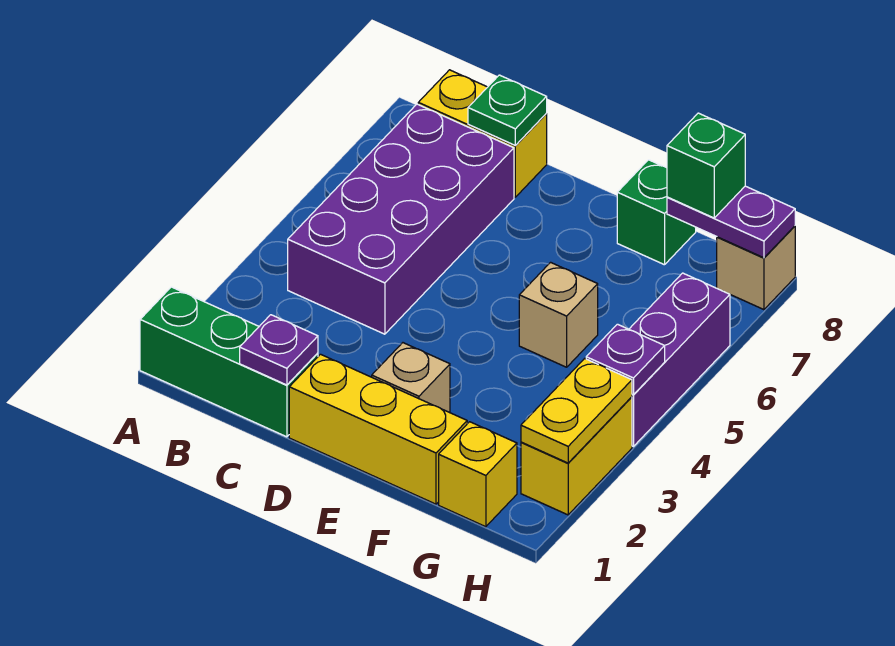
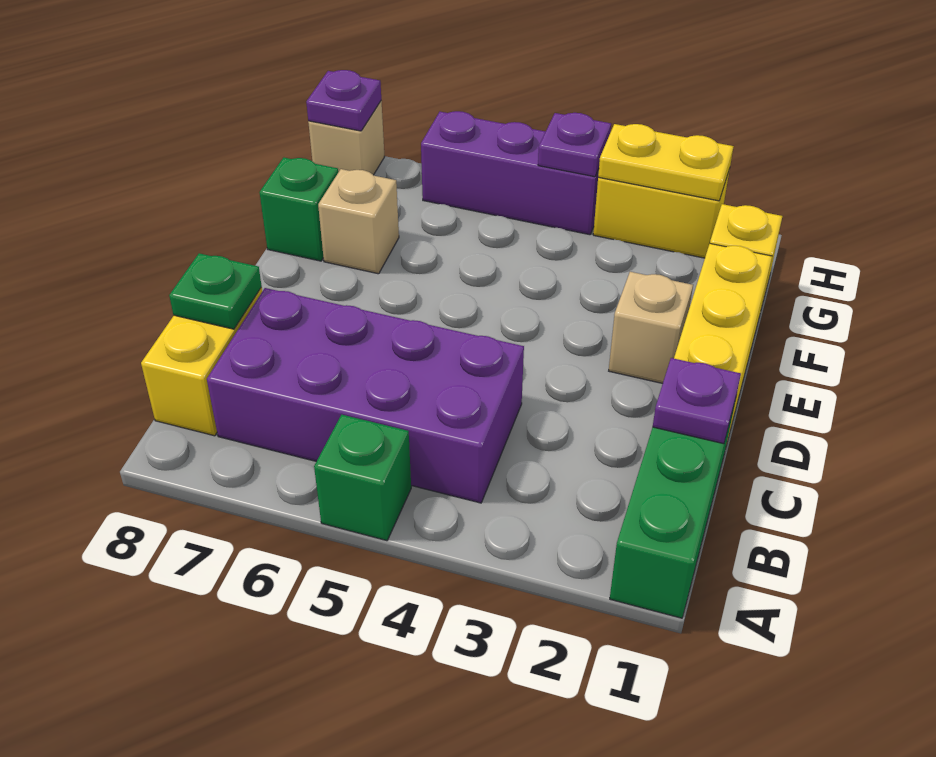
tan brick F5 level 1 -> tan brick F7 level 1
purple plate G8:H8 level 2 -> purple plate H8 level 2
green brick G8 level 3 -> green brick A5 level 1

